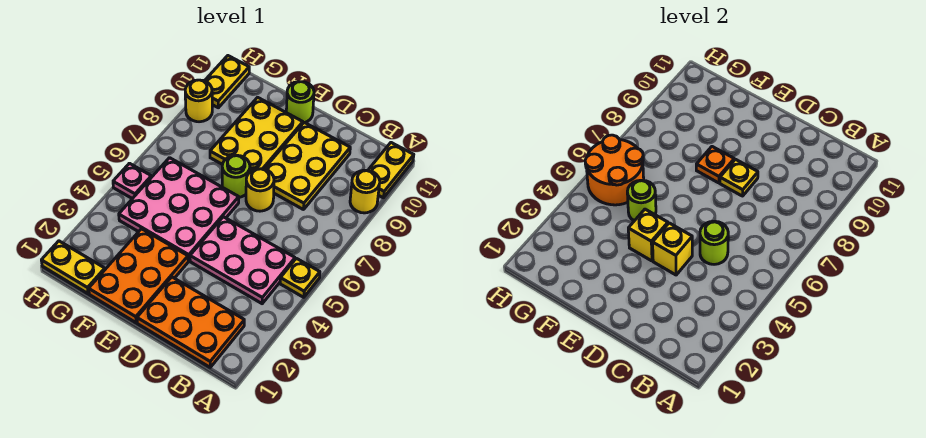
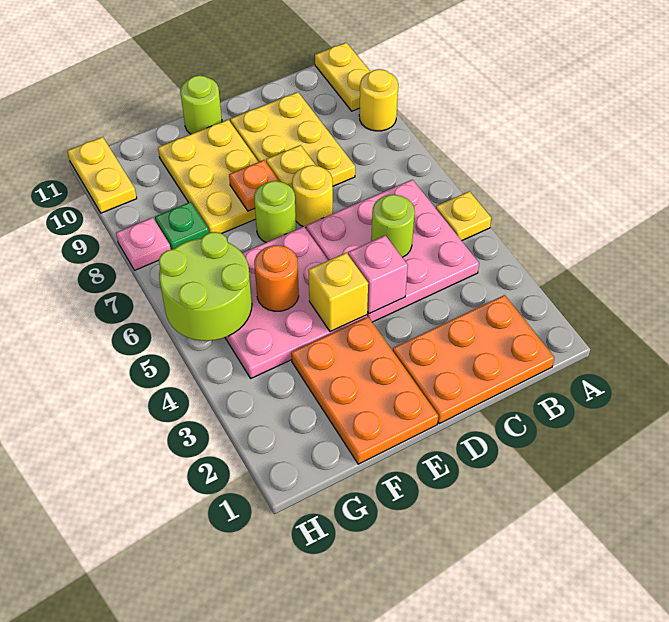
pink plate B4:D5 level 1 -> pink plate B4:D6 level 1
yellow brick D4 level 2 -> pink brick D4 level 2
lime round brick F5 level 2 -> orange round brick F5 level 2
yellow plate G1:H1 level 1 -> none
orange round brick G5:H6 level 2 -> lime round brick G5:H6 level 2
none -> green plate G8 level 1
pink plate H5 level 1 -> pink plate H8 level 1
yellow round brick H9 level 1 -> none

